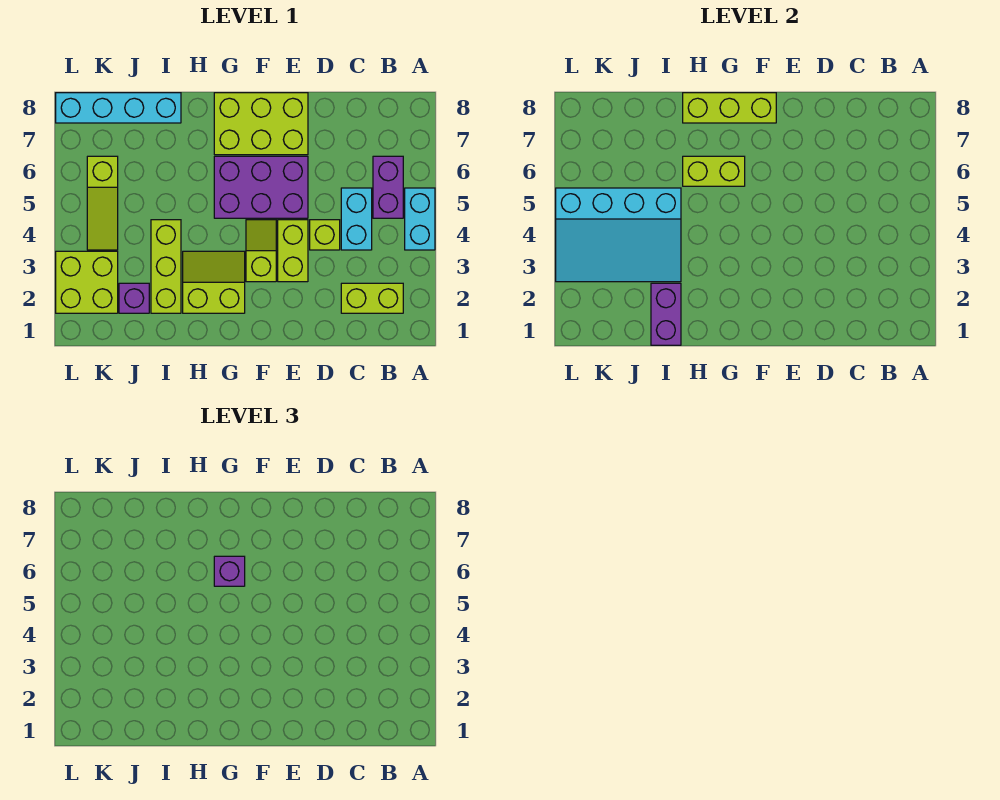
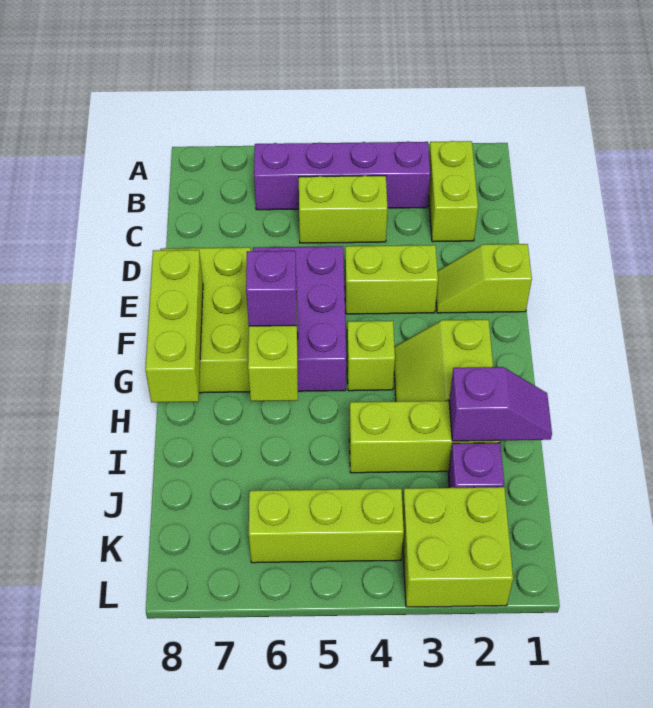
cyan brick A4:A5 level 1 -> none
purple brick B5:B6 level 1 -> purple brick B3:B6 level 1
cyan brick C4:C5 level 1 -> lime brick C4:C5 level 1
lime brick D4 level 1 -> lime brick G4 level 1
lime slope F3:F4 level 1 top 3 -> lime slope E1:E2 level 1 top 1
purple brick I1:I2 level 2 -> purple slope I1:I2 level 2 top 2
cyan slope I3:L5 level 2 top 5 -> none
cyan brick I8:L8 level 1 -> none
lime slope K4:K6 level 1 top 6 -> lime brick K4:K6 level 1

